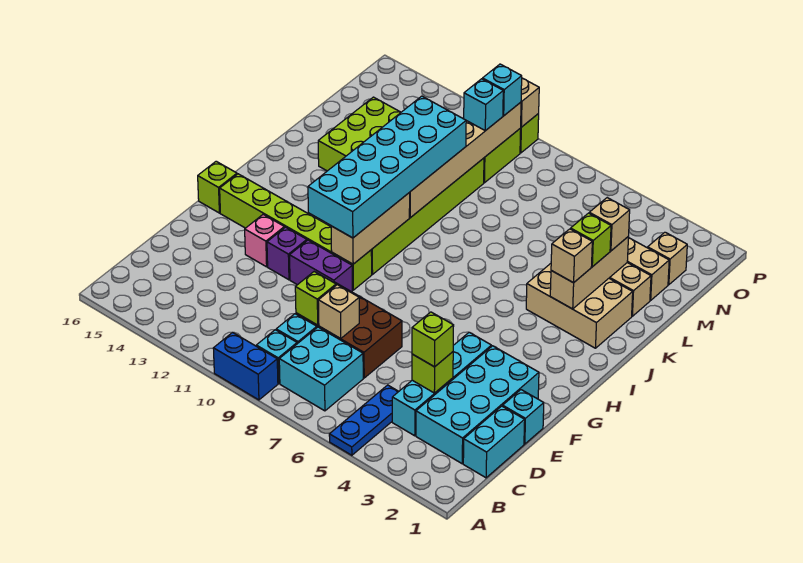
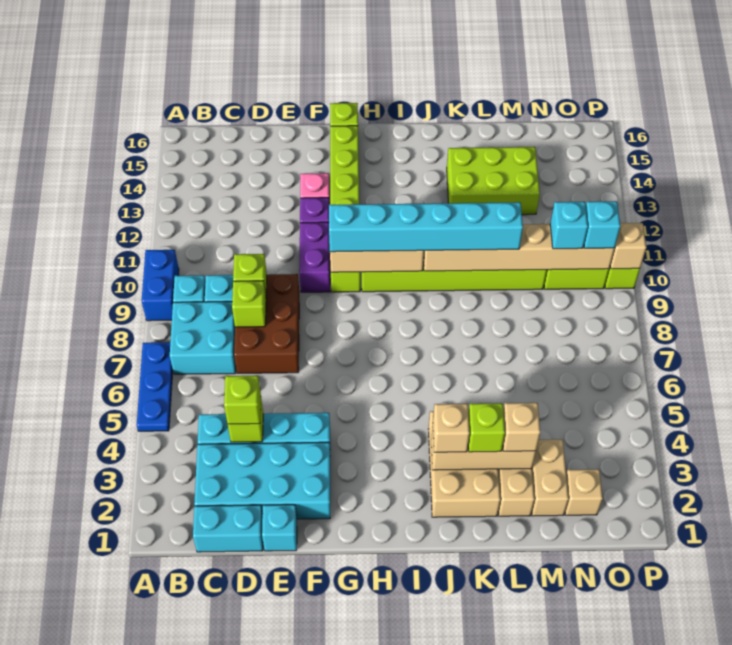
blue plate A5:C5 level 1 -> blue plate A5:A7 level 1
tan brick D8 level 2 -> lime brick D8 level 2
cyan brick G10:L11 level 3 -> cyan brick G10:L10 level 3

